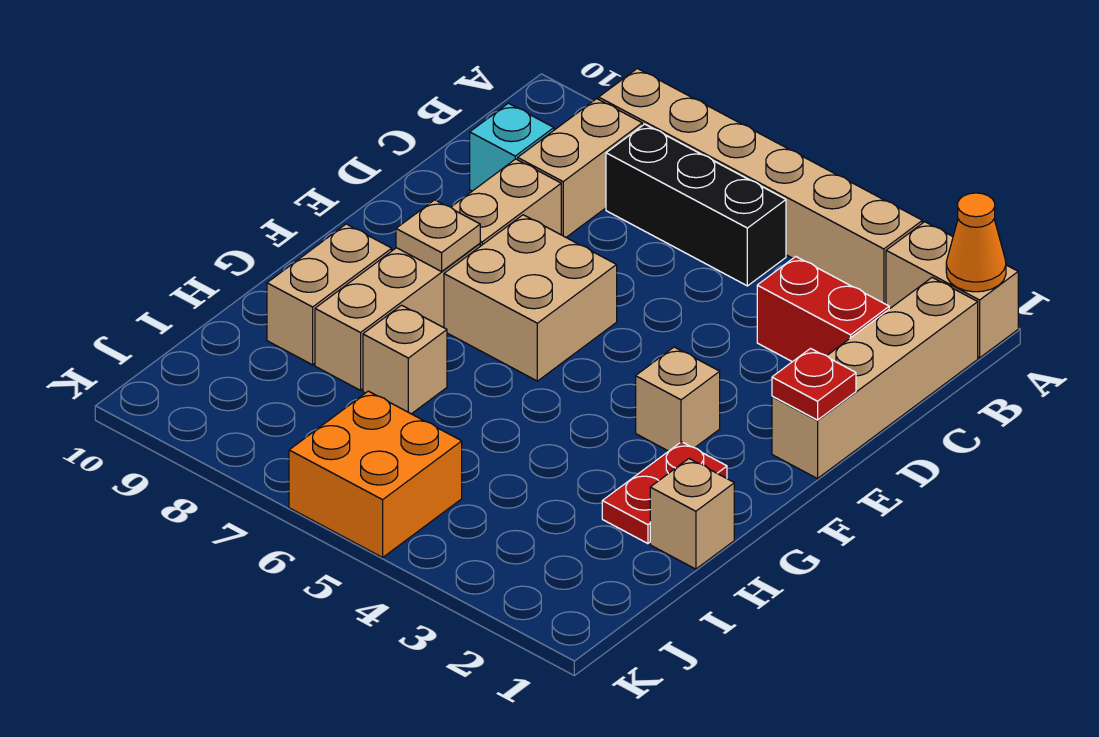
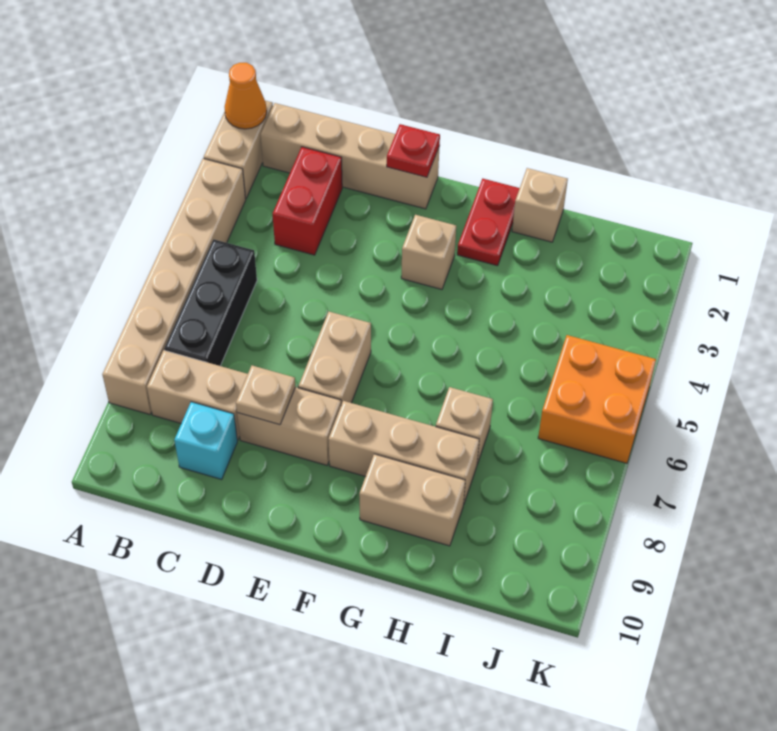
tan brick E6:F7 level 1 -> tan brick E6:E7 level 1
tan plate F8 level 2 -> tan plate D8 level 2
red plate G2:H2 level 1 -> red plate G1:G2 level 1

